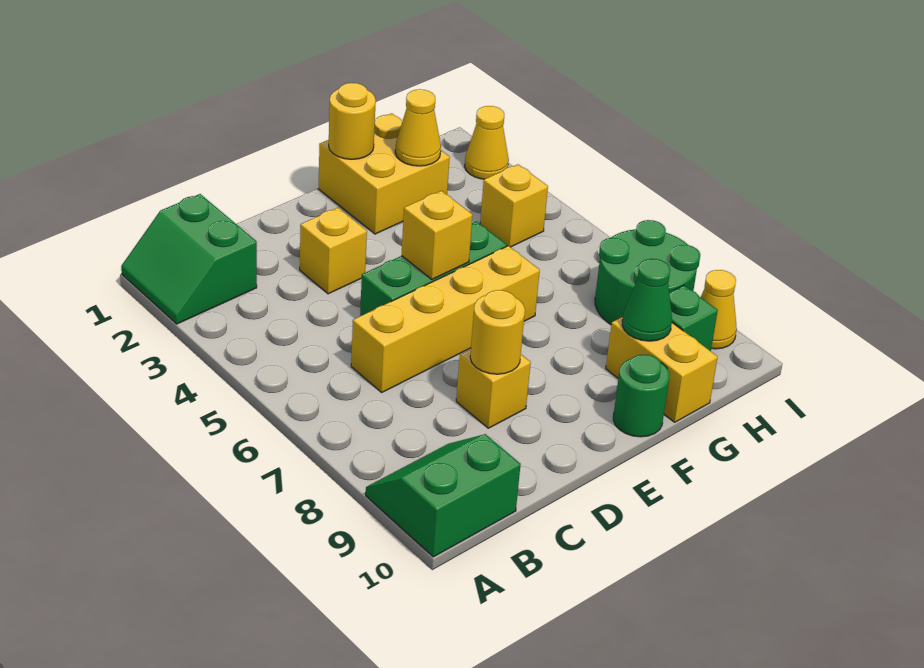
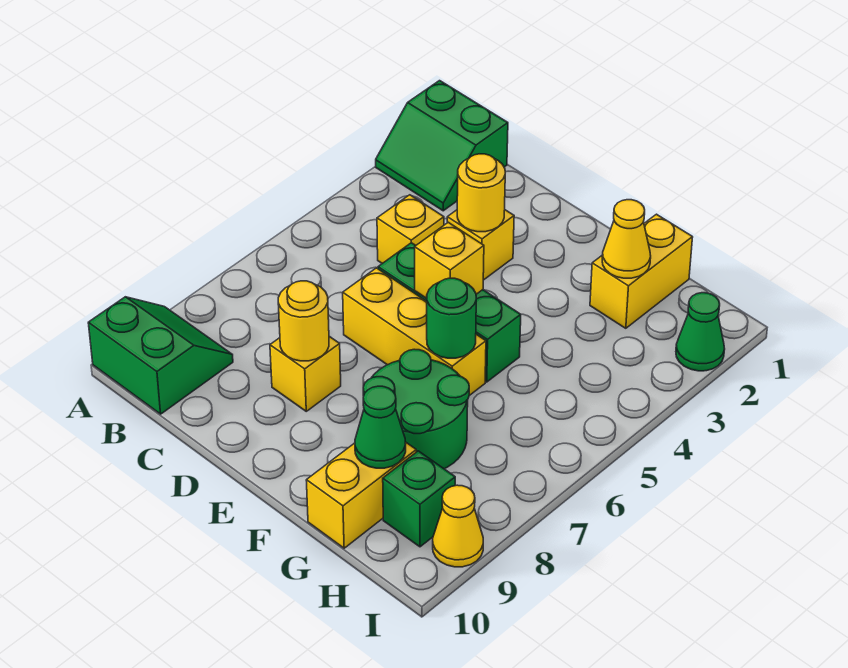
green slope A1:B2 level 1 top B -> green slope A1:B2 level 1 top 1
yellow brick C6:F6 level 1 -> yellow brick D6:F6 level 1
yellow brick F1:G2 level 1 -> yellow brick G1:G2 level 1
yellow round brick F1 level 2 -> yellow round brick D3 level 2
green round brick F10 level 1 -> green round brick F6 level 2
yellow brick H4 level 1 -> yellow brick C4 level 1
green round brick H7:I8 level 1 -> green round brick F7:G8 level 1
yellow cone I2 level 1 -> green cone I2 level 1

